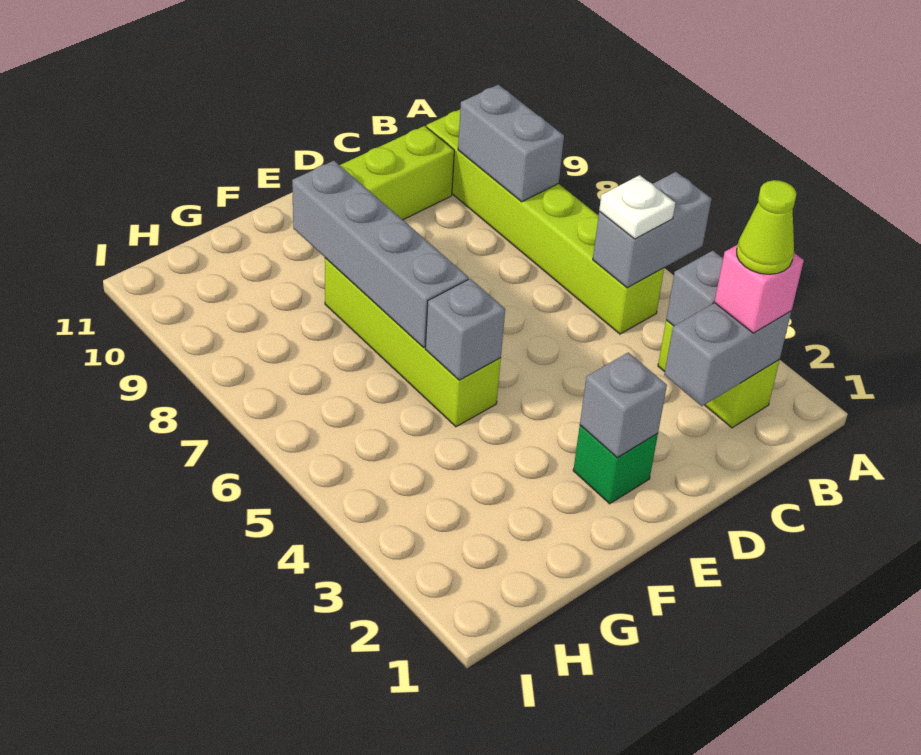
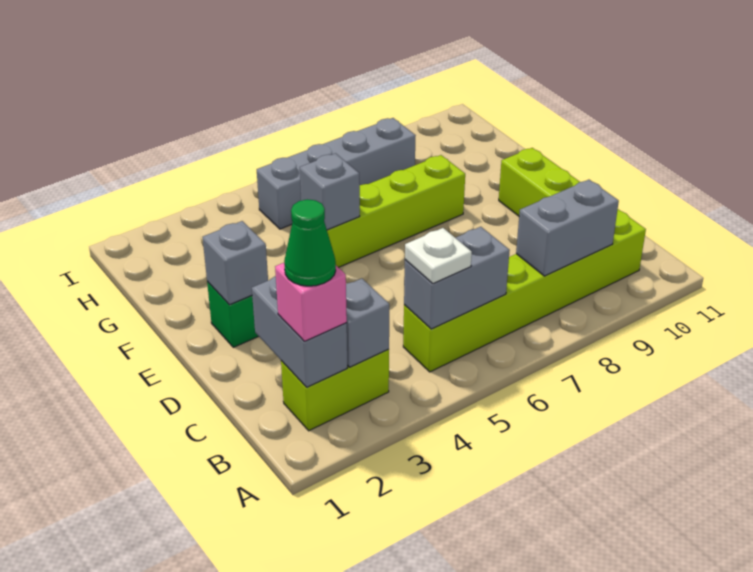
grey brick A5:B5 level 2 -> grey brick B5:B6 level 2
lime cone B2 level 4 -> green cone B2 level 4
grey brick F6:F9 level 2 -> grey brick H5:H8 level 1

